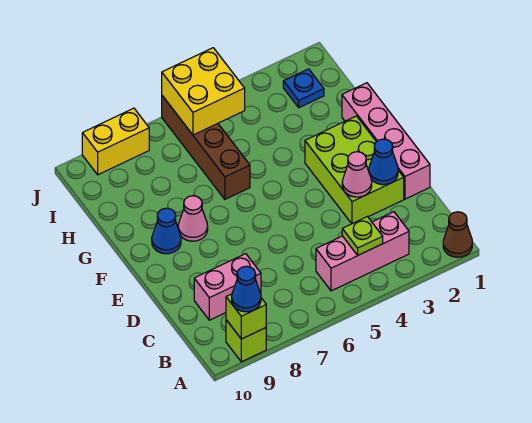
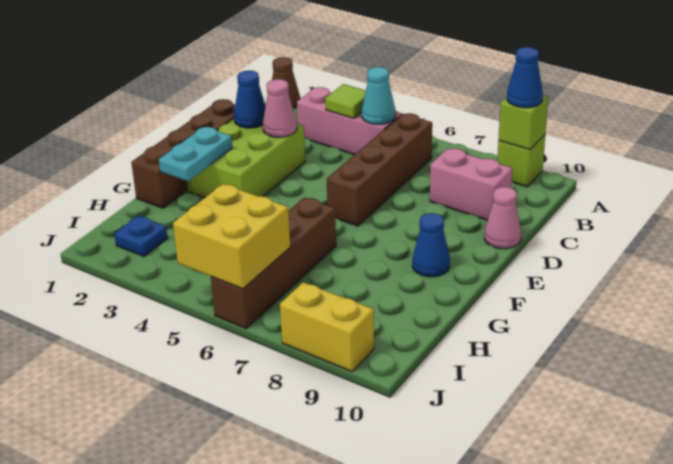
lime plate B4 level 2 -> lime tile B4 level 2
none -> cyan cone B5 level 2
none -> brown brick B6:E6 level 1
pink brick D1:G1 level 1 -> brown brick D1:G1 level 1
none -> cyan plate F2:G2 level 2
pink cone F8 level 1 -> pink cone D10 level 1

